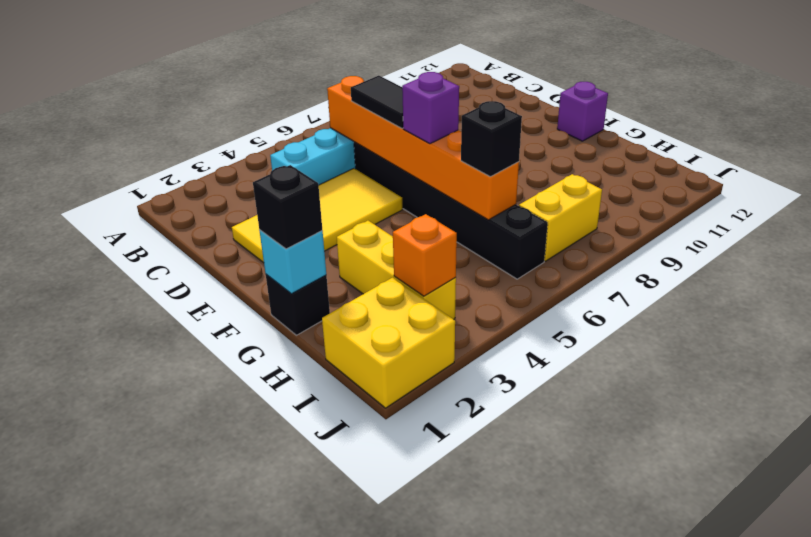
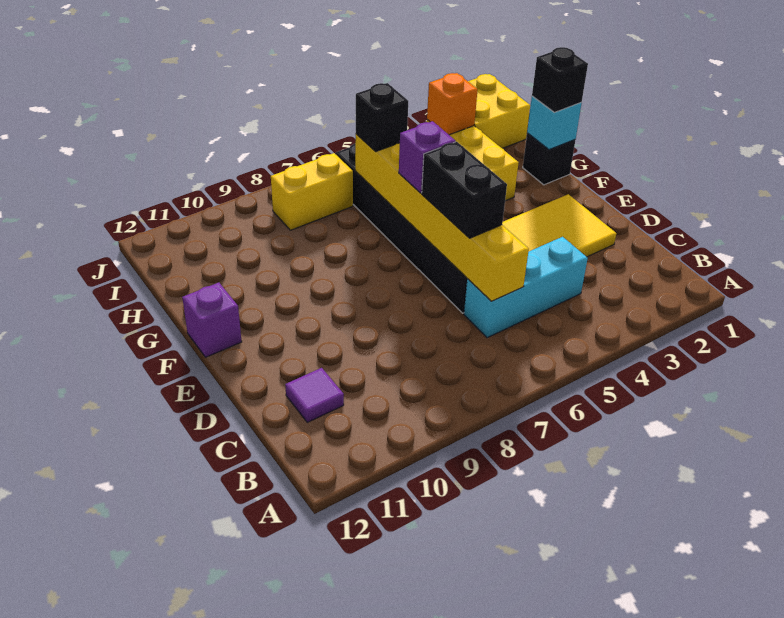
orange brick C6:H6 level 2 -> yellow brick C6:H6 level 2
none -> purple tile C11 level 1
black tile D6:E6 level 3 -> black brick D6:E6 level 3

